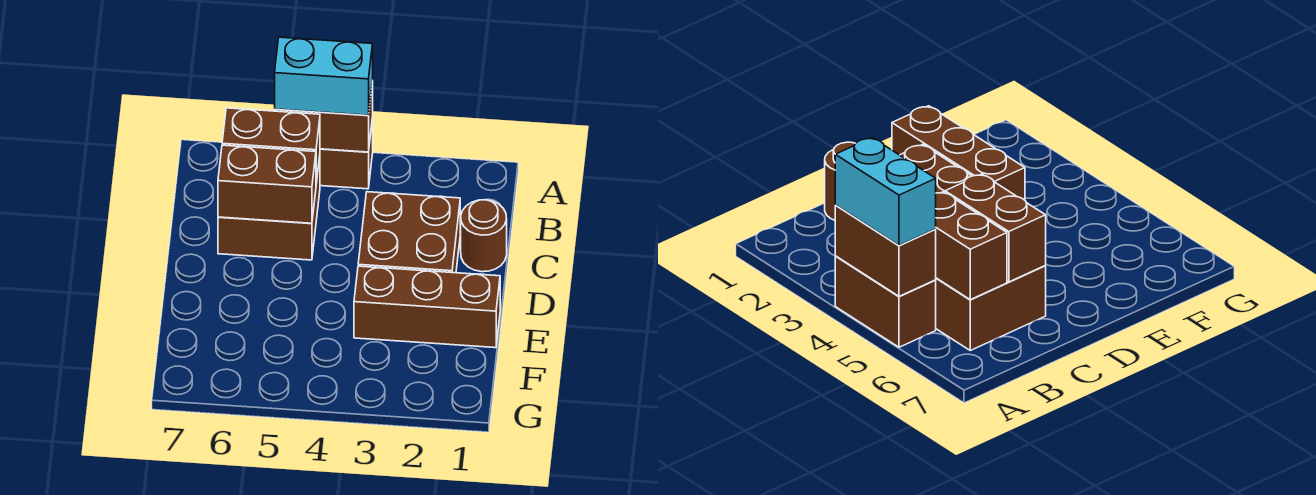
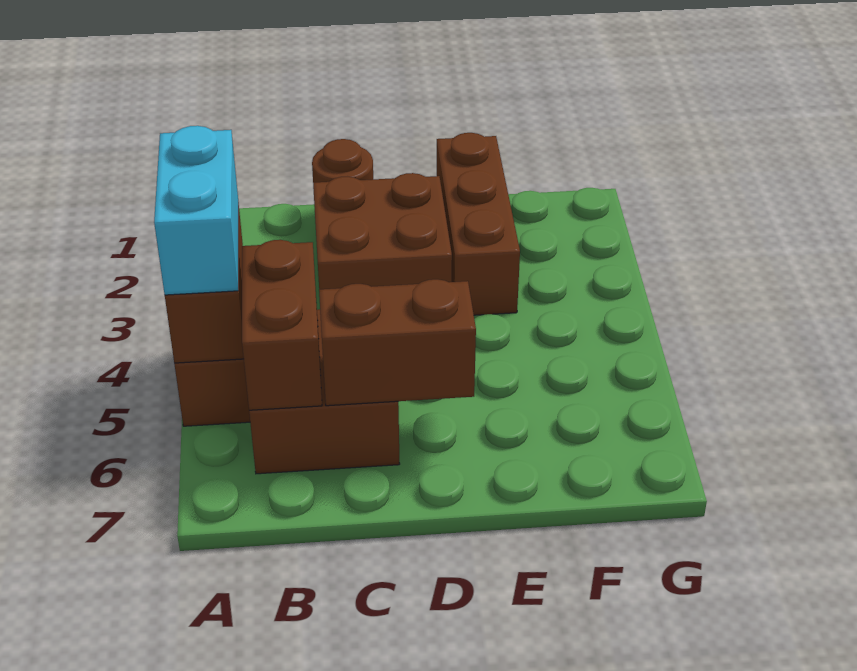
brown brick C5:C6 level 2 -> brown brick C6:D6 level 2

